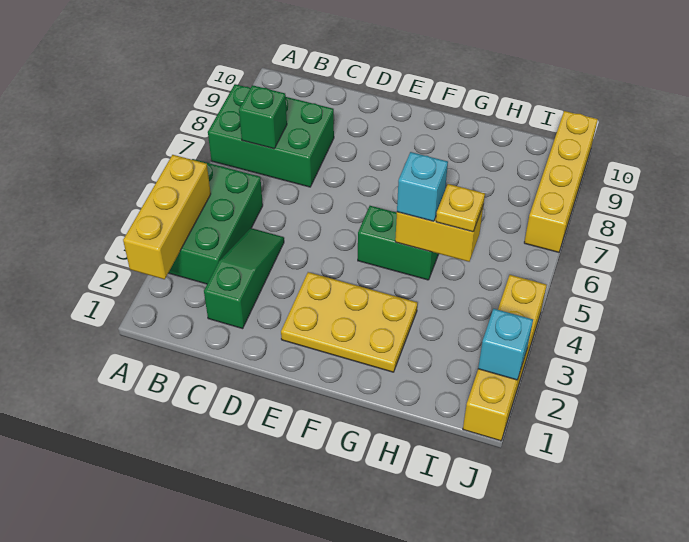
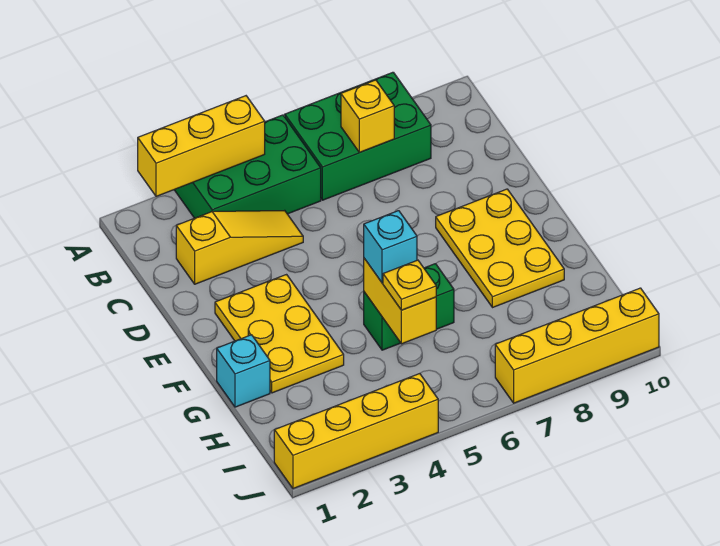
green brick A7:C8 level 1 -> green brick A6:B8 level 1
green brick B7 level 2 -> yellow brick B7 level 2
green slope C2:C4 level 1 top 2 -> yellow slope C2:C4 level 1 top 2
none -> yellow plate E8:G9 level 1
green brick F5:G5 level 1 -> green brick G5:G6 level 1
cyan brick J2 level 2 -> cyan brick G1 level 1

